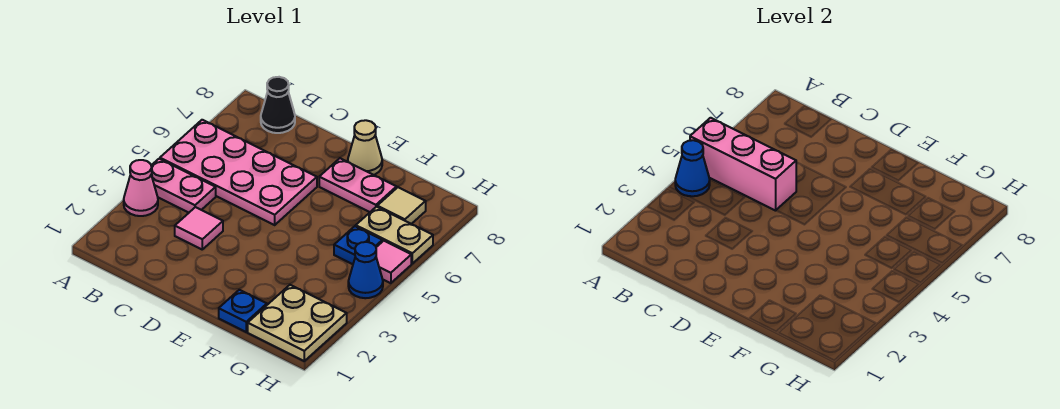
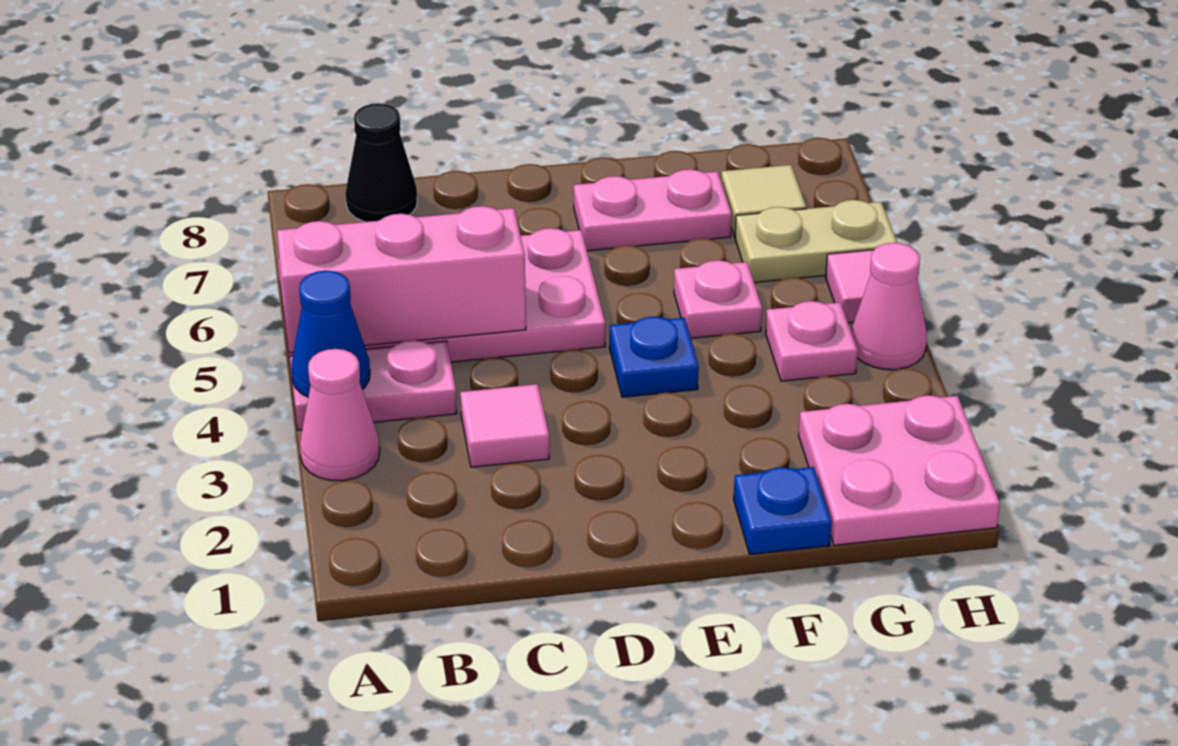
tan cone E8 level 1 -> none
none -> pink plate F5 level 1
tan plate G1:H2 level 1 -> pink plate G1:H2 level 1
none -> pink plate G4 level 1
blue plate G5 level 1 -> blue plate E4 level 1
blue cone H4 level 1 -> pink cone H4 level 1

